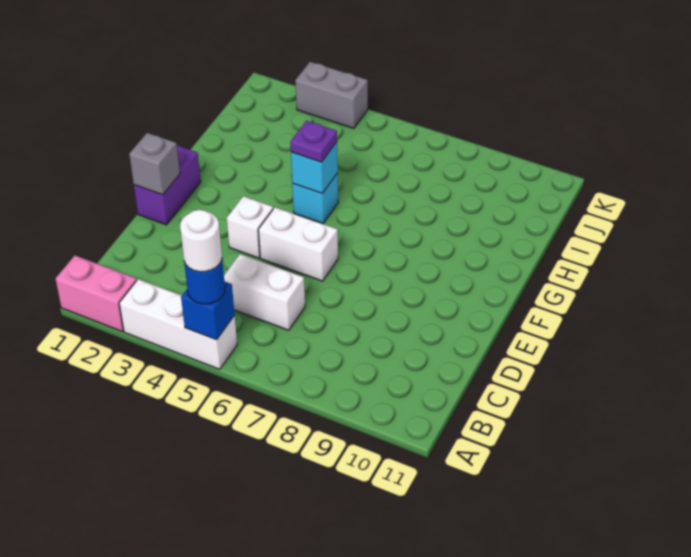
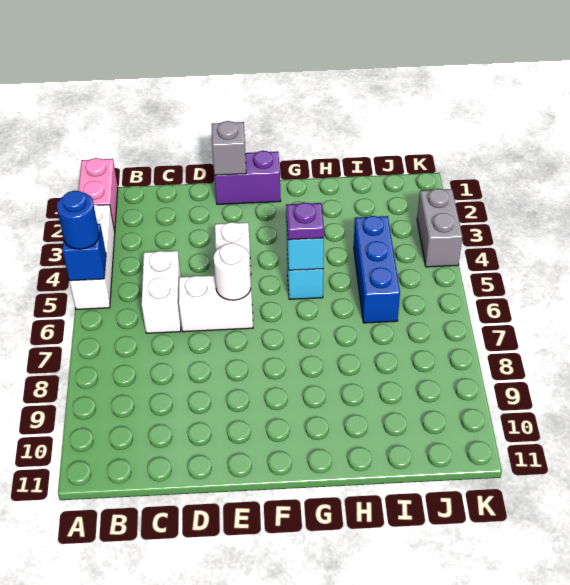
white round brick A5 level 4 -> white round brick E6 level 2
white brick E5:E6 level 1 -> white brick D6:E6 level 1
none -> blue brick I4:I6 level 1

